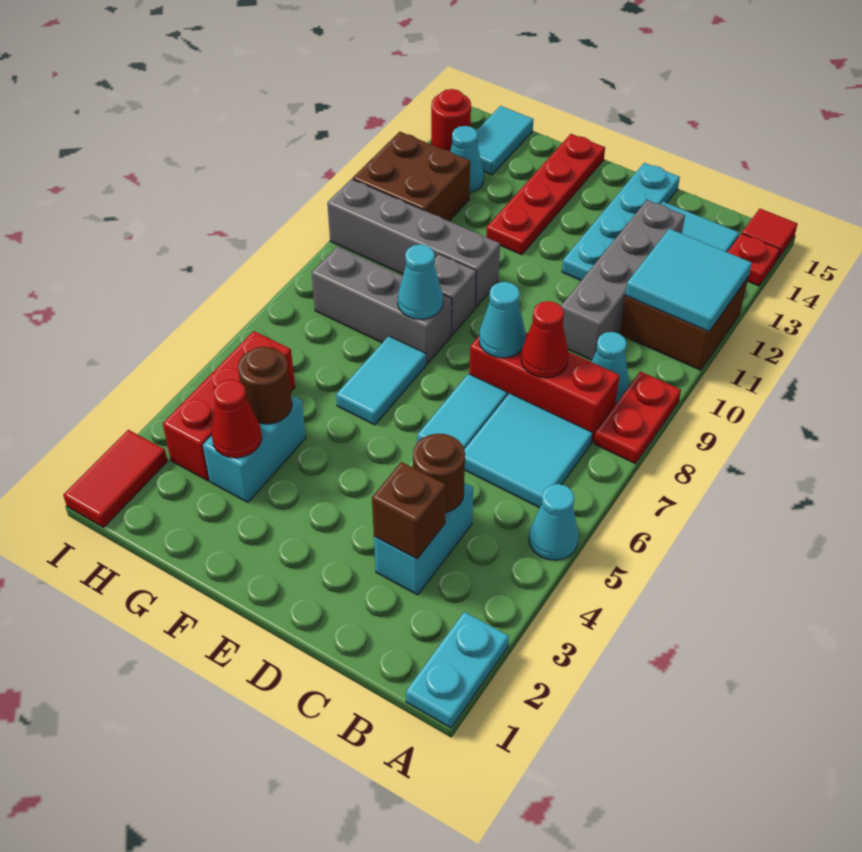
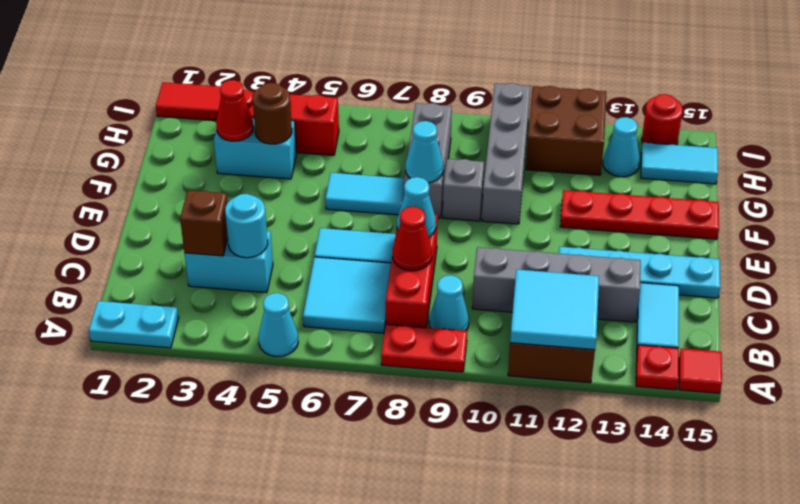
brown round brick C4 level 2 -> cyan round brick C4 level 2

